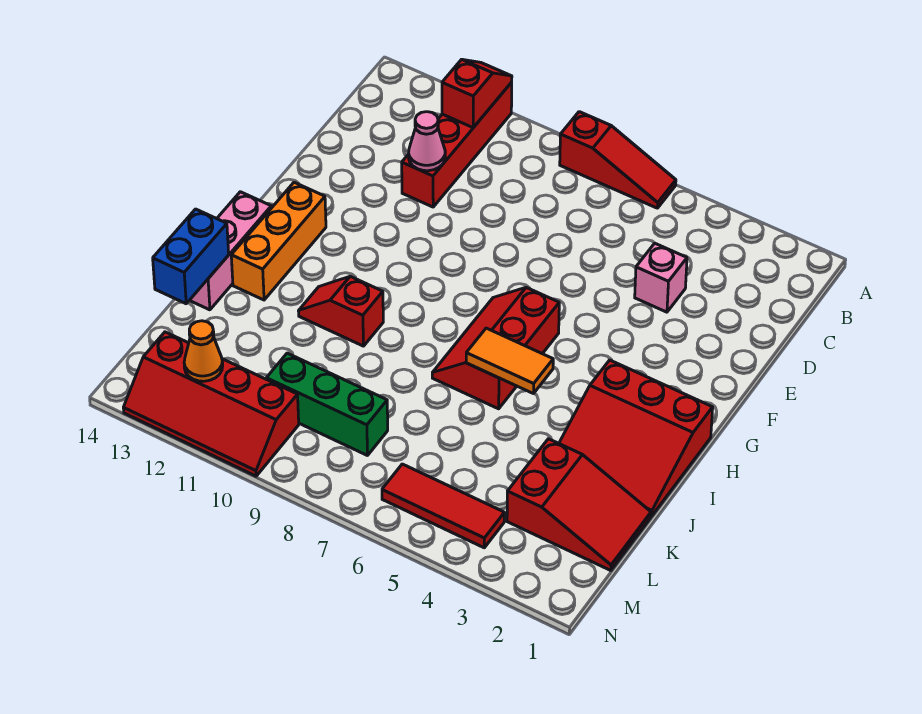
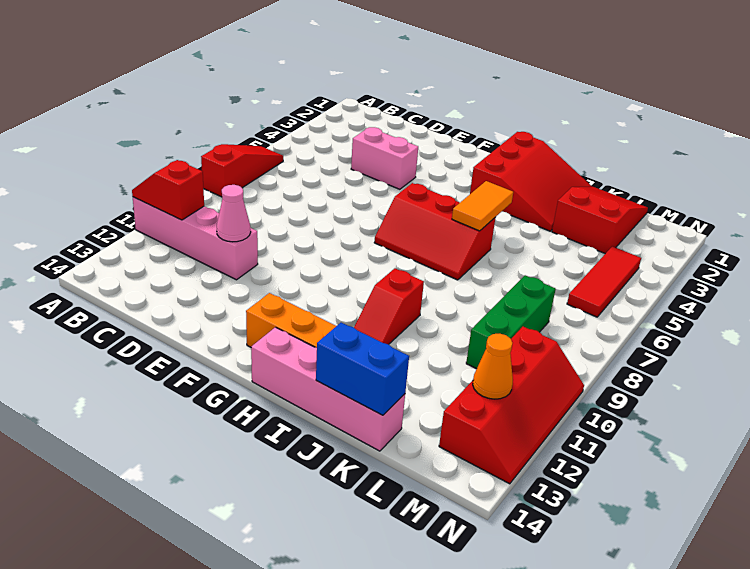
red brick A11:D11 level 1 -> pink brick A11:D11 level 1
pink brick D4 level 1 -> pink brick D4:E4 level 1
pink brick H14:J14 level 1 -> pink brick H14:K14 level 1

